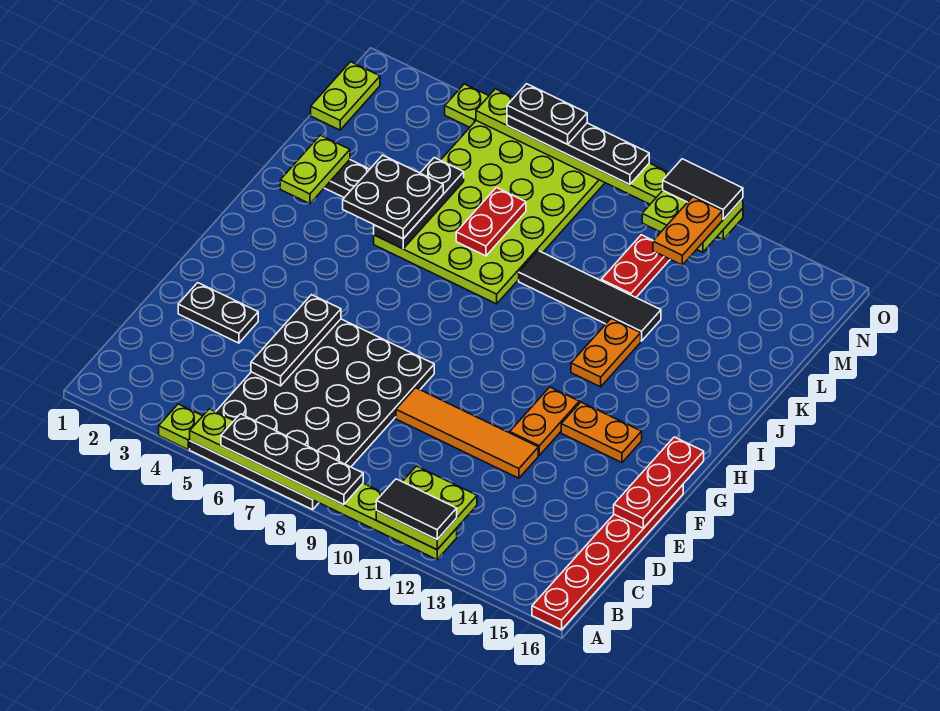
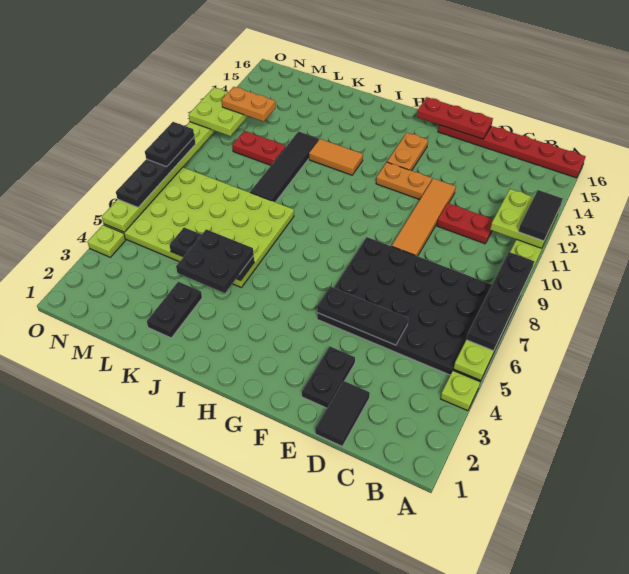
orange plate I12:J12 level 1 -> orange tile I12:J12 level 1
lime plate J2:K2 level 2 -> none
red plate K7:L7 level 2 -> red plate C11:D11 level 1
lime plate M1:N1 level 1 -> none
black plate O6:O7 level 4 -> black plate O8:O9 level 4
black tile O11:O12 level 4 -> black tile D1:D2 level 1

